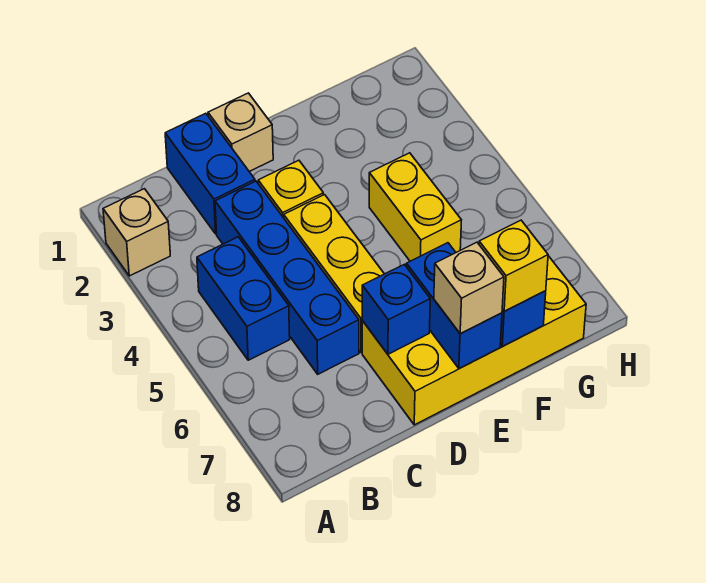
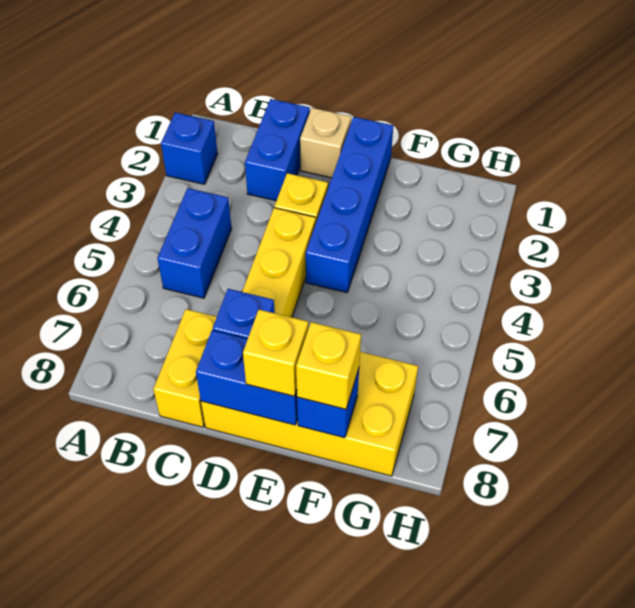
tan brick A2 level 1 -> blue brick A2 level 1
blue brick C3:C6 level 1 -> blue brick E1:E4 level 1
blue brick E7:E8 level 2 -> blue brick D8:E8 level 2
tan brick E8 level 3 -> yellow brick E8 level 3
yellow brick F4:F5 level 1 -> yellow brick C7:C8 level 1

